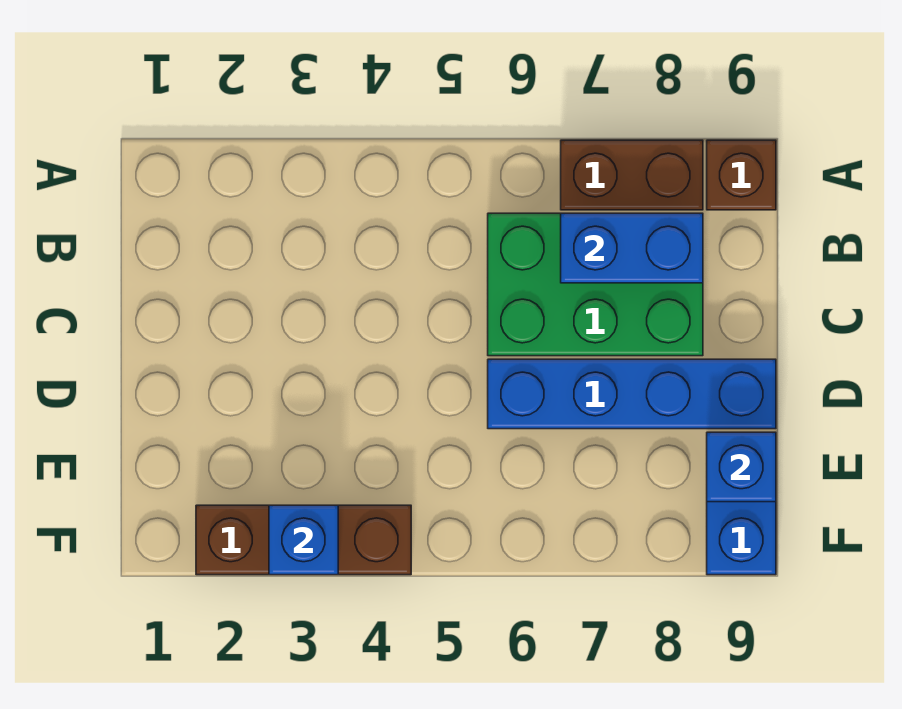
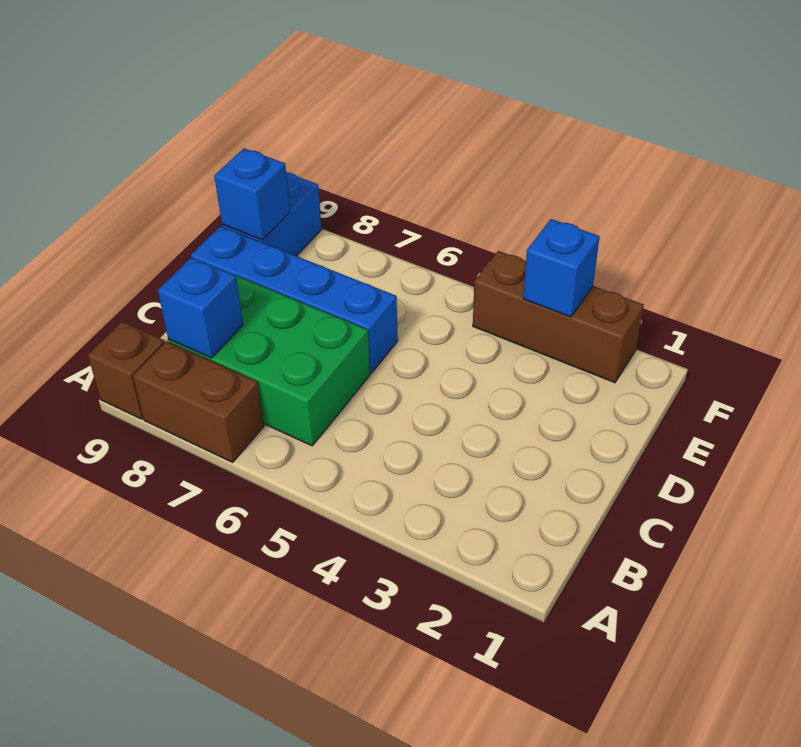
blue brick B7:B8 level 2 -> blue brick B8 level 2

